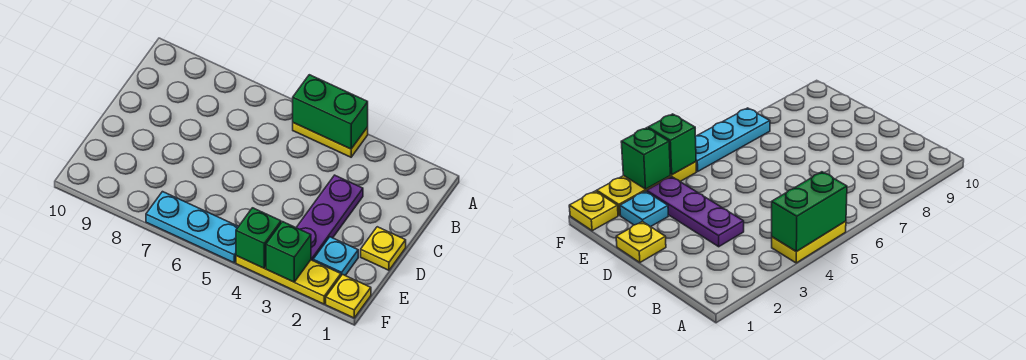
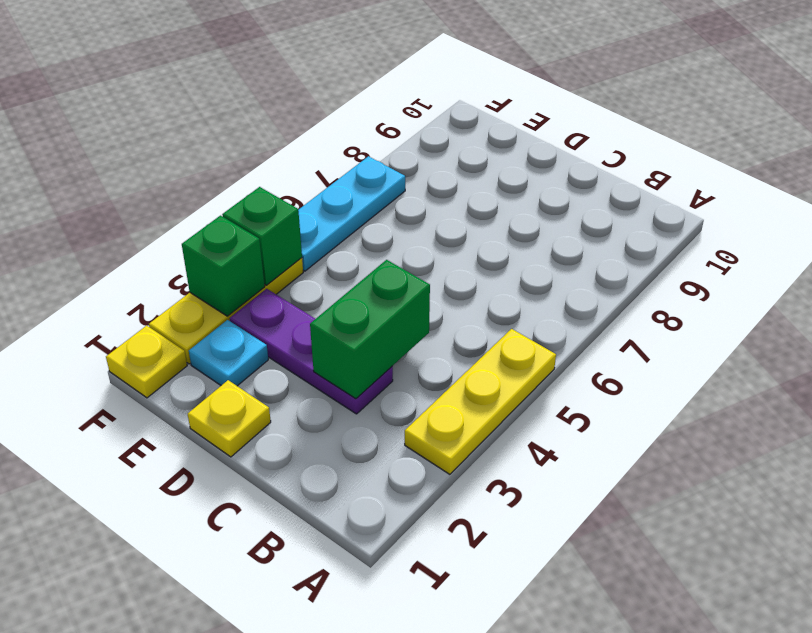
yellow plate A4:A5 level 1 -> yellow plate A3:A5 level 1
green brick A4:A5 level 2 -> green brick C3:C4 level 2

